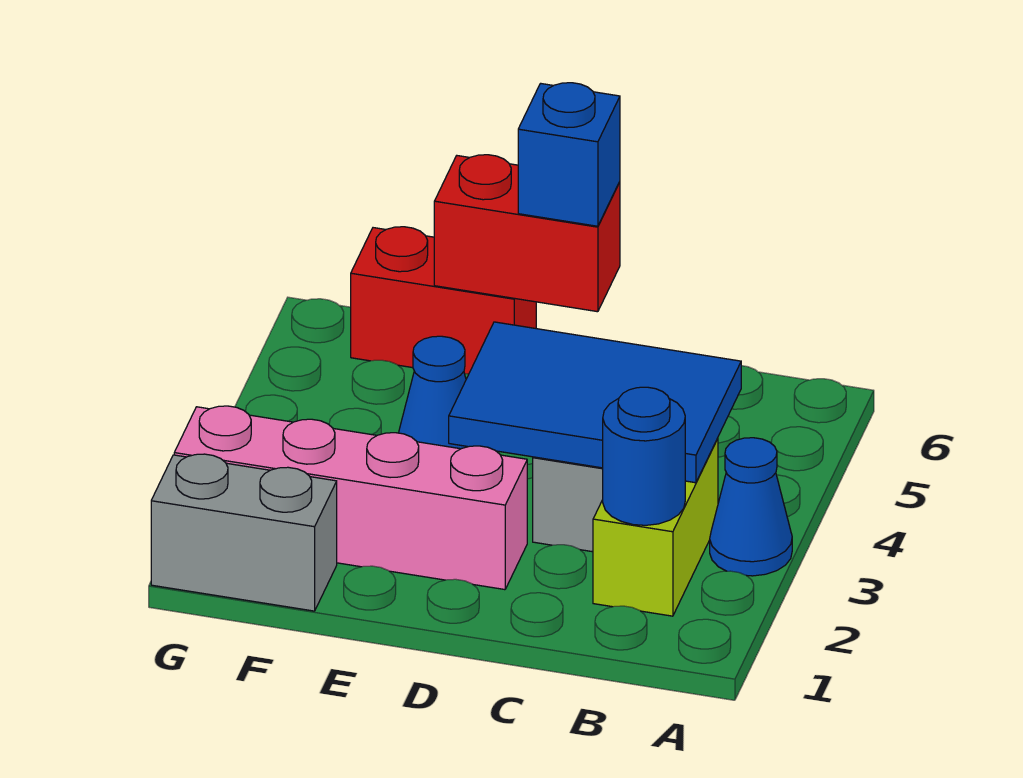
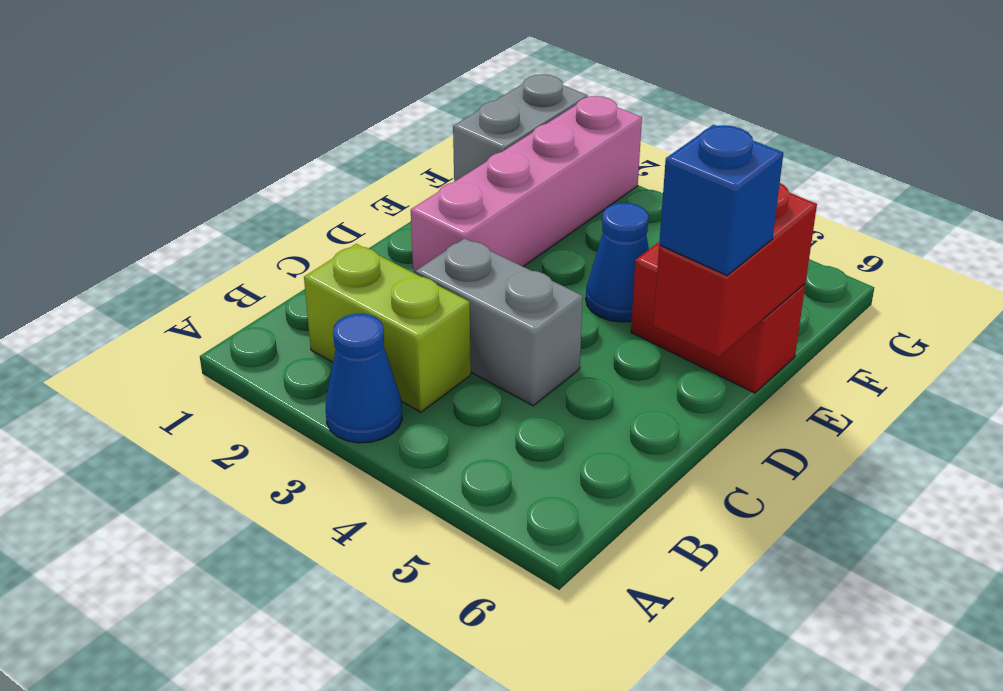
blue round brick B2 level 2 -> none
blue tile B3:D4 level 2 -> none
red brick E6:F6 level 1 -> red brick E5:E6 level 1

